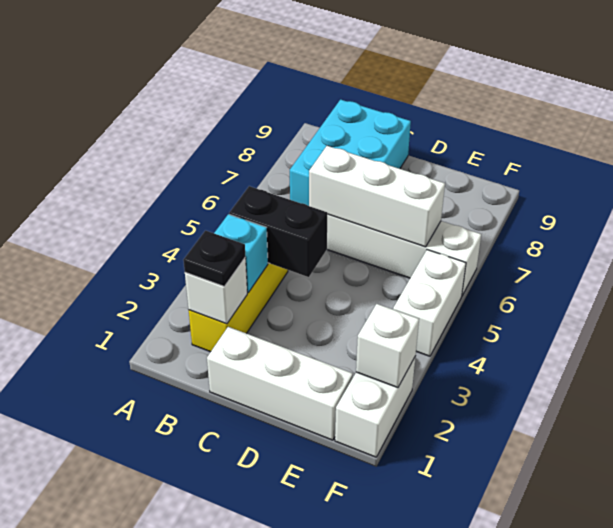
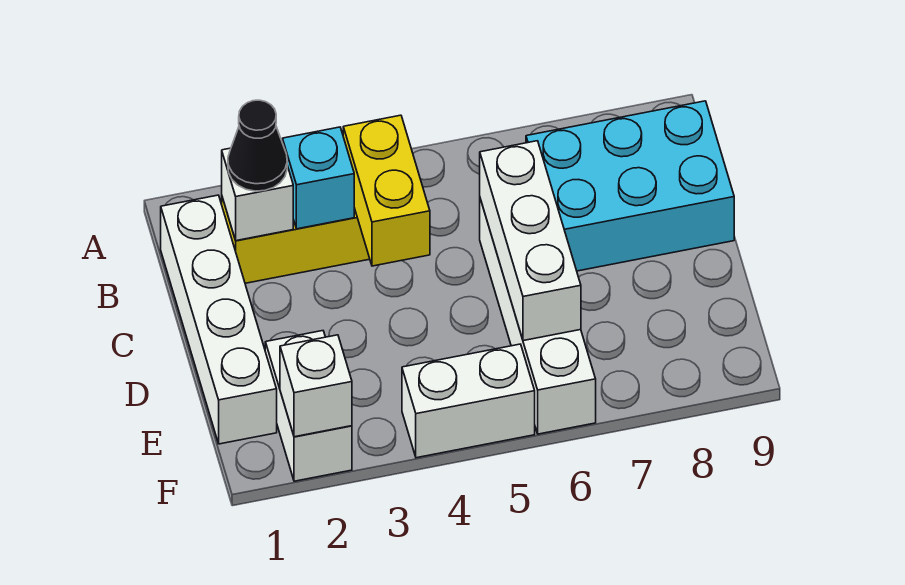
black plate B2 level 3 -> black cone B2 level 3
black brick B4:C4 level 2 -> yellow brick B4:C4 level 2
white brick C1:E1 level 1 -> white brick B1:E1 level 1
white brick F1:F2 level 1 -> white brick E2:F2 level 1

